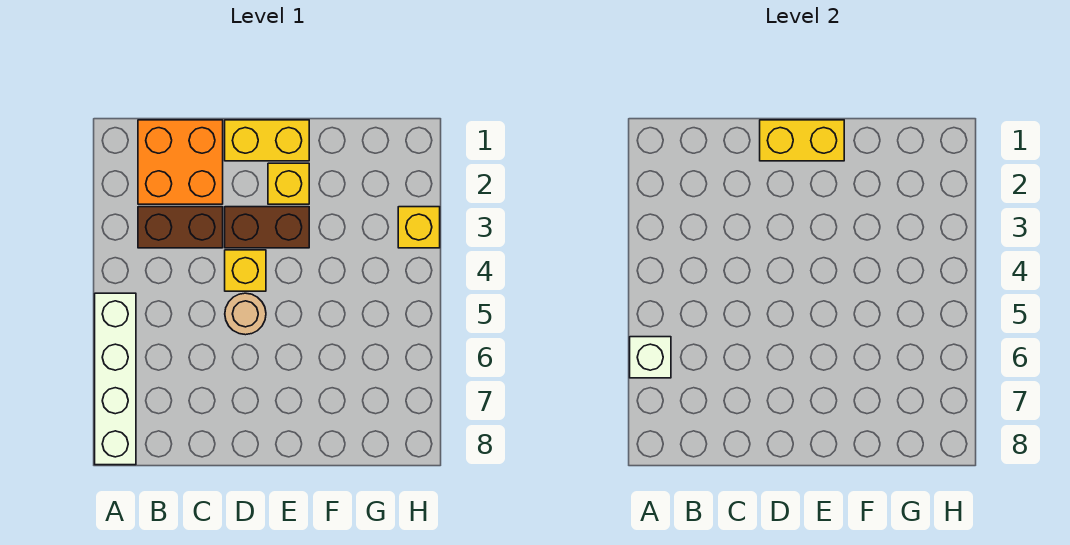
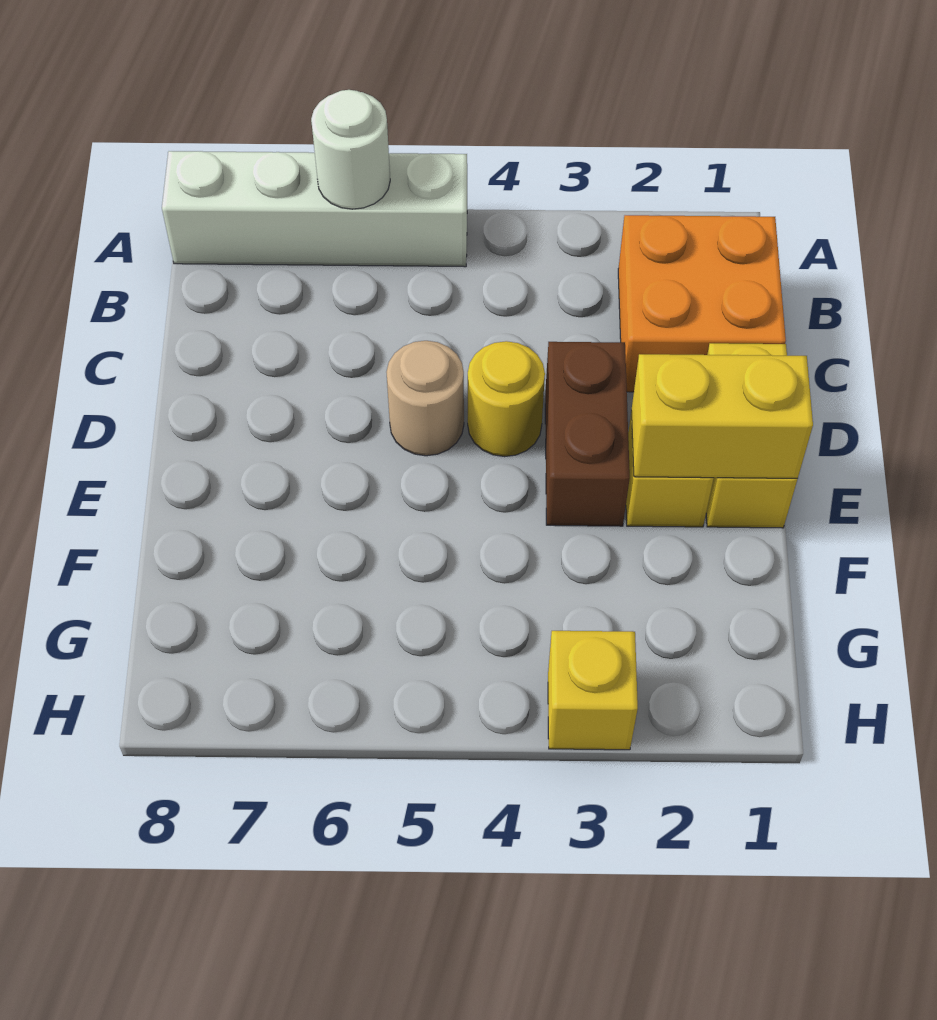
white brick A6 level 2 -> white round brick A6 level 2
brown brick B3:C3 level 1 -> none
yellow brick D1:E1 level 2 -> yellow brick E1:E2 level 2
yellow brick D4 level 1 -> yellow round brick D4 level 1

